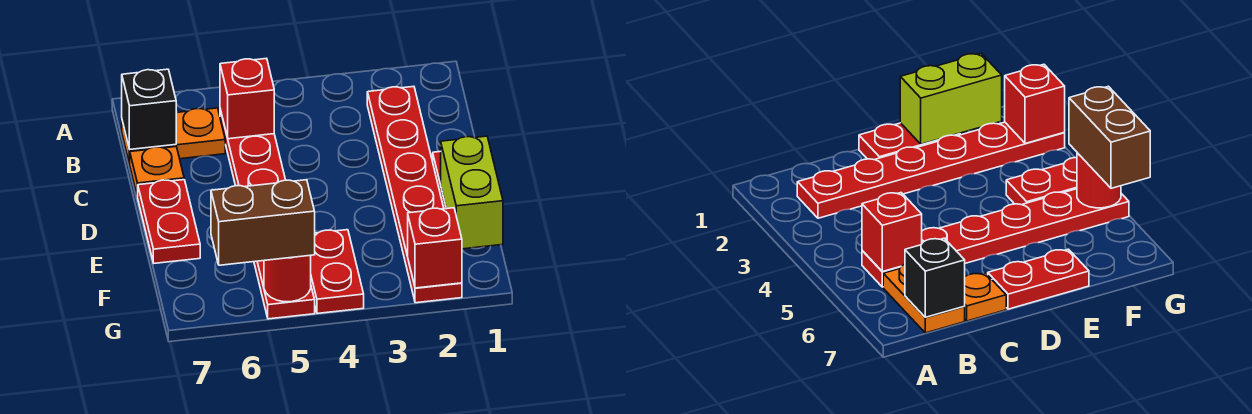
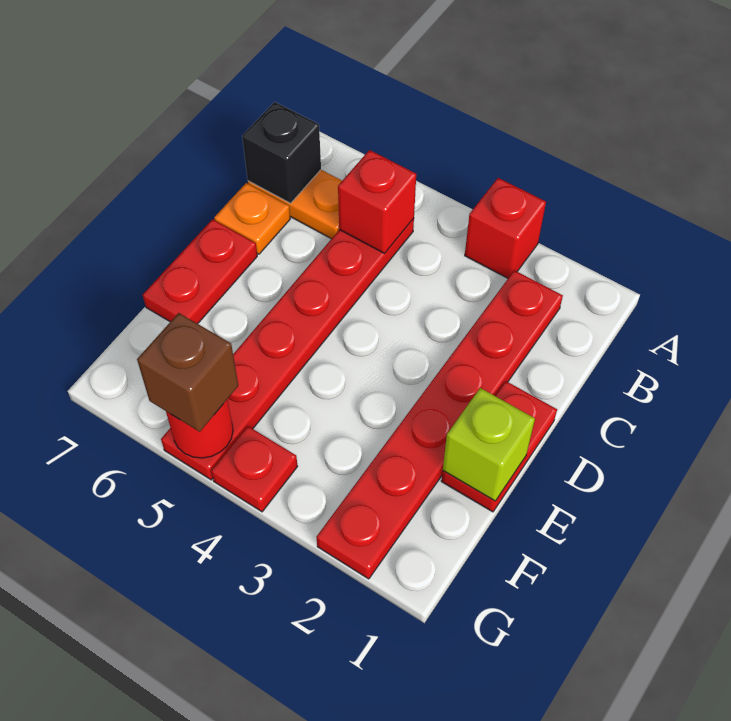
lime brick E1:F1 level 2 -> lime brick E1 level 2
red plate F4:G4 level 1 -> red plate G4 level 1
red brick G2 level 2 -> red brick A3 level 1
brown brick G5:G6 level 3 -> brown brick G5 level 3

